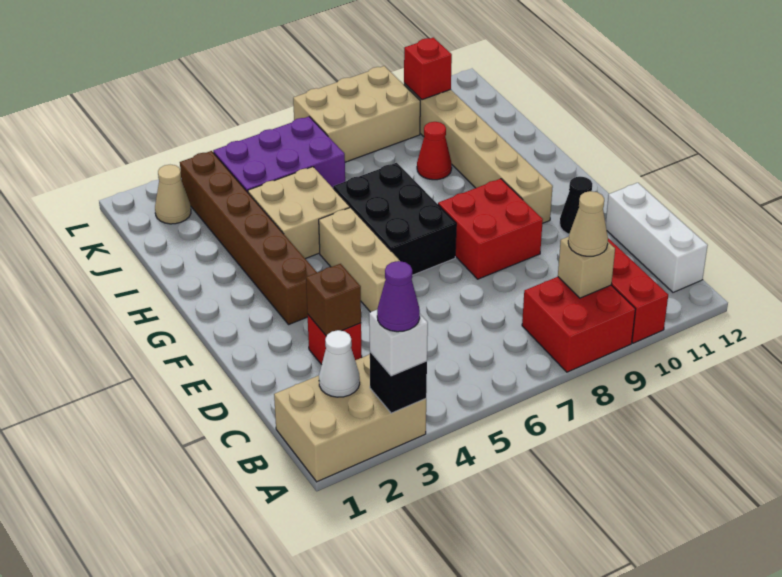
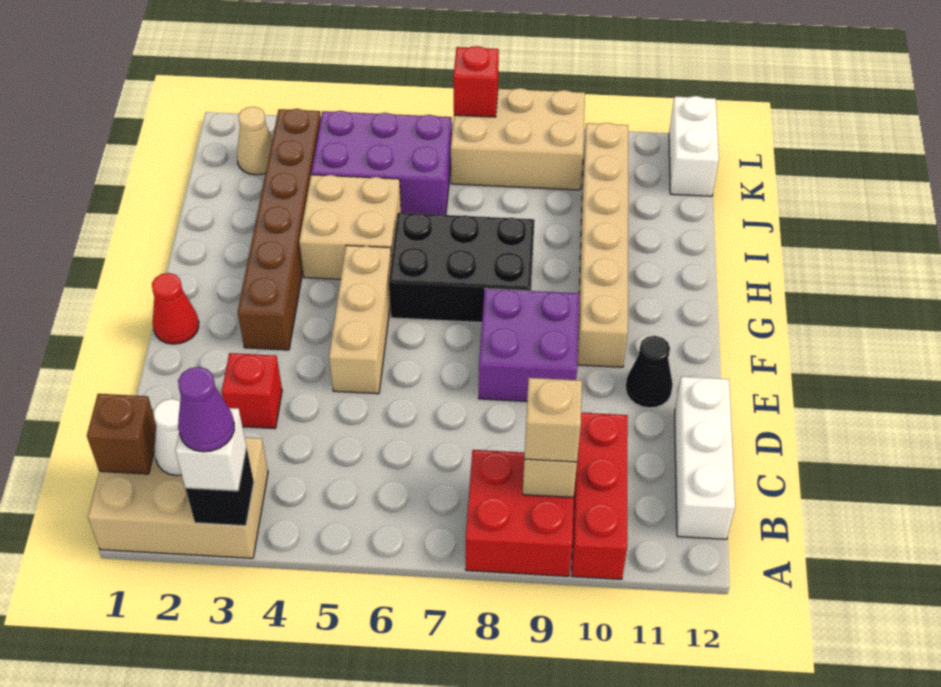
tan cone B9 level 3 -> tan brick B9 level 3
brown brick D3 level 2 -> brown brick B1 level 2
red brick E8:F9 level 1 -> purple brick E8:F9 level 1
black brick F6:H7 level 1 -> black brick G6:H8 level 1
red cone I9 level 1 -> red cone F1 level 1
red brick K10 level 2 -> red brick L7 level 2
none -> white brick K12:L12 level 1

